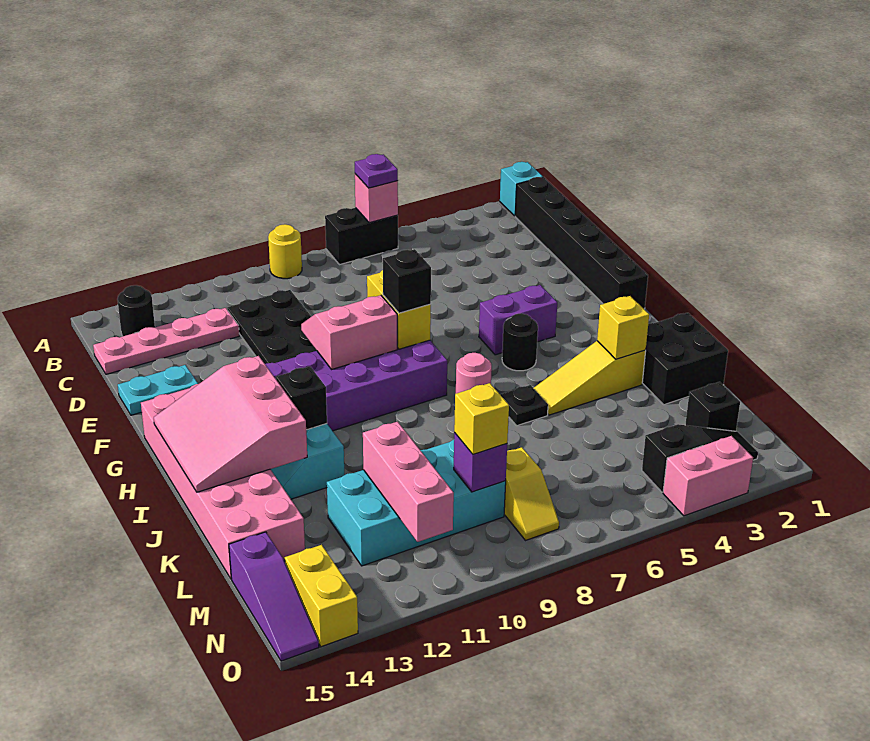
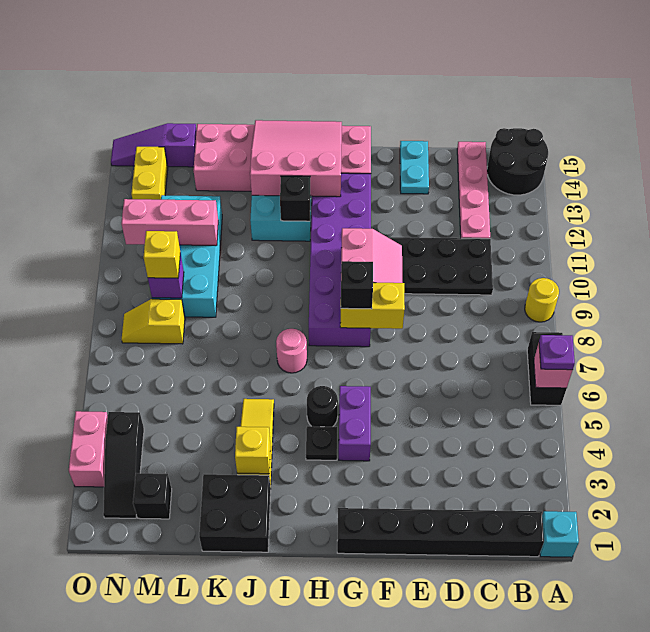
black round brick B14 level 1 -> black round brick A14:B15 level 1
black plate J6 level 1 -> black plate H4 level 1
yellow brick N14:O14 level 1 -> yellow brick N13:N14 level 1

